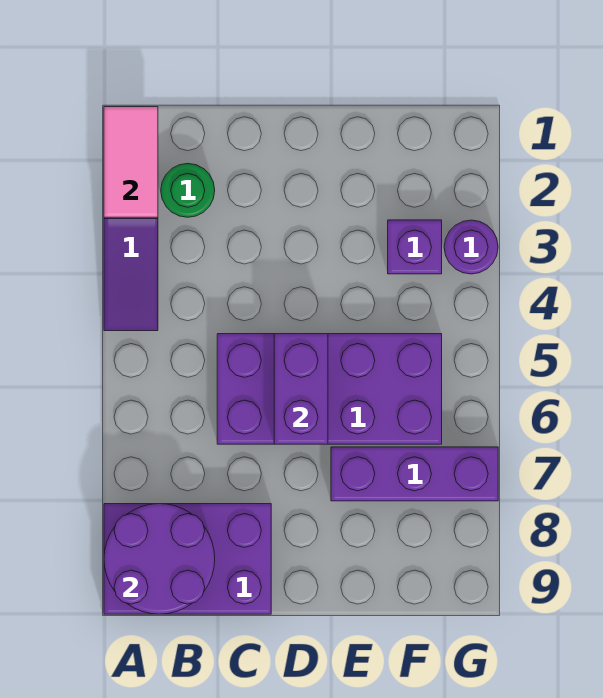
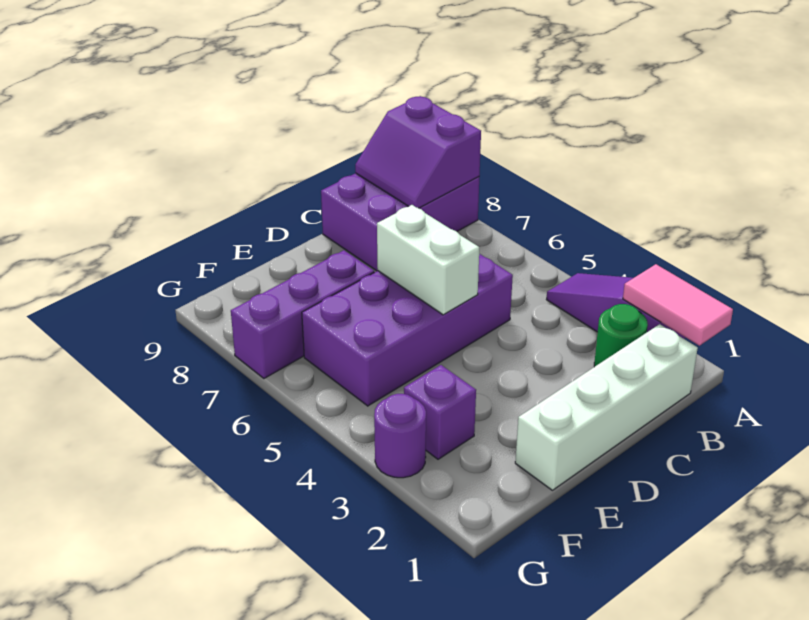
purple round brick A8:B9 level 2 -> purple slope A8:B9 level 2 top A
none -> white brick B1:E1 level 1
purple brick D5:D6 level 2 -> white brick D5:D6 level 2

